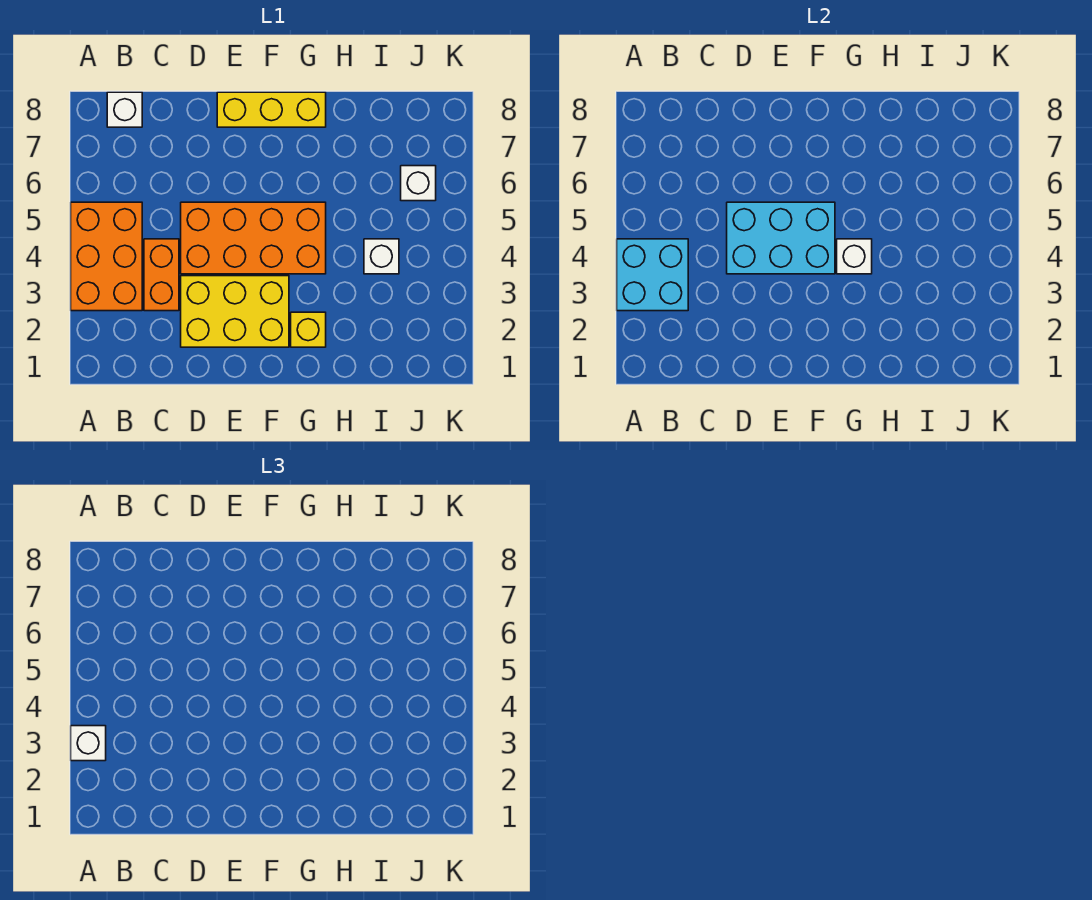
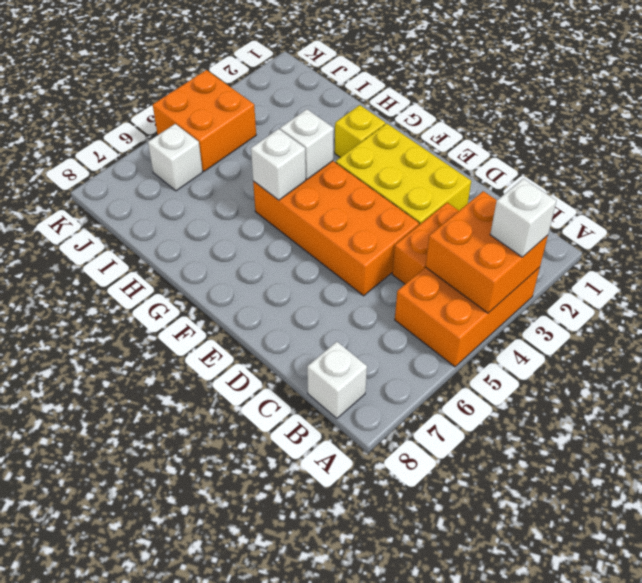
cyan brick A3:B4 level 2 -> orange brick A3:B4 level 2
cyan brick D4:F5 level 2 -> none
yellow brick E8:G8 level 1 -> none
white brick I4 level 1 -> white brick G5 level 2
none -> orange brick J4:K5 level 1

